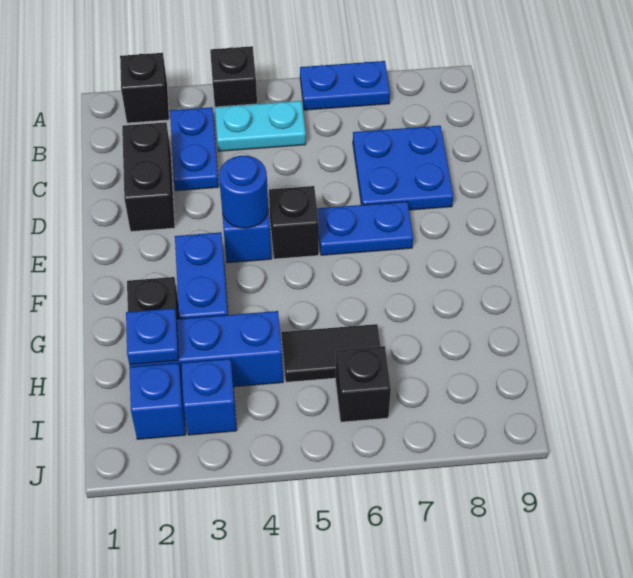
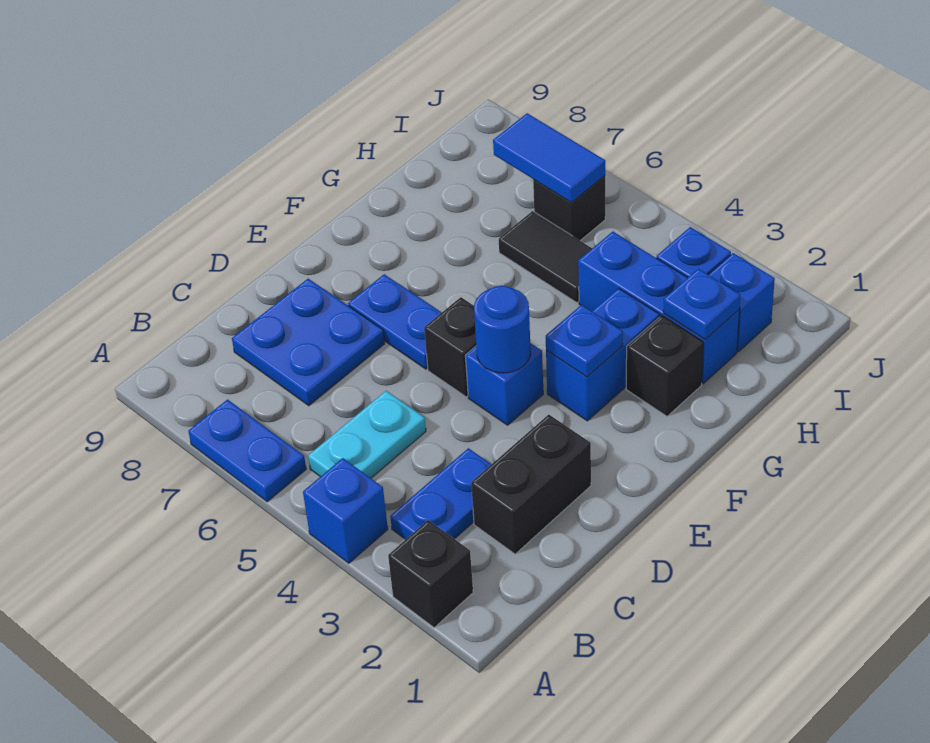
black brick A4 level 1 -> blue brick A4 level 1
cyan plate B4:B5 level 1 -> cyan plate B5:C5 level 1
none -> blue plate F3 level 2
none -> blue tile I6:I7 level 2

